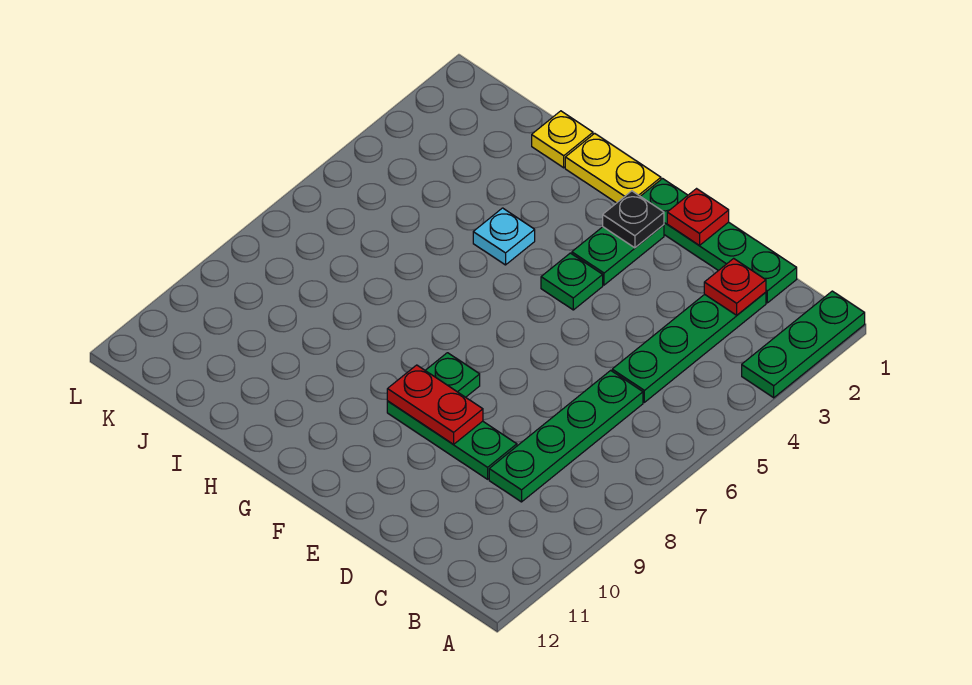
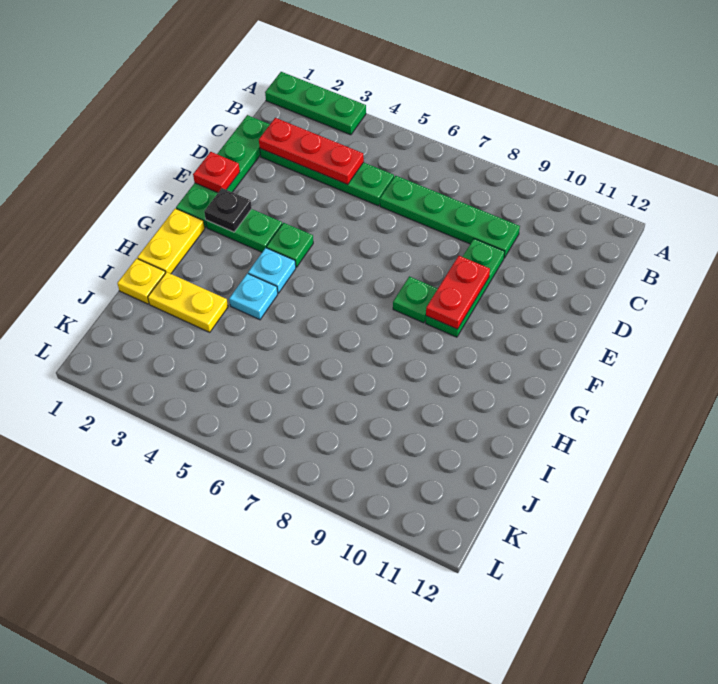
red plate C2 level 2 -> red plate C2:C4 level 2
none -> cyan plate G4 level 1
none -> yellow plate I2:I3 level 1

